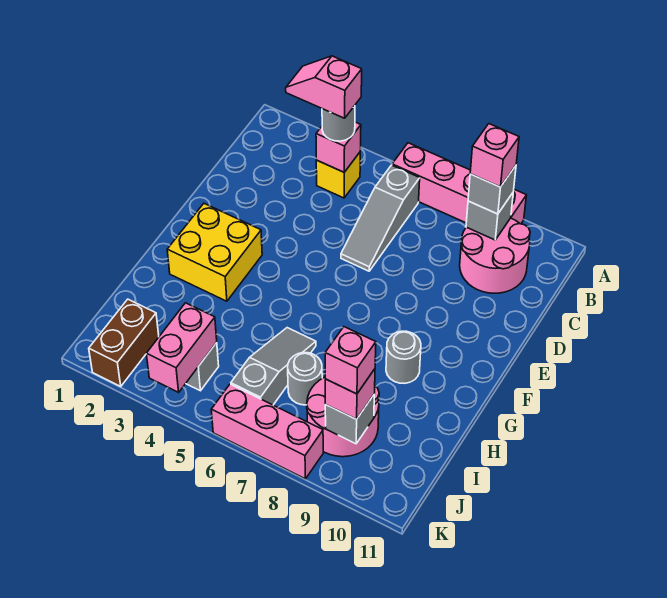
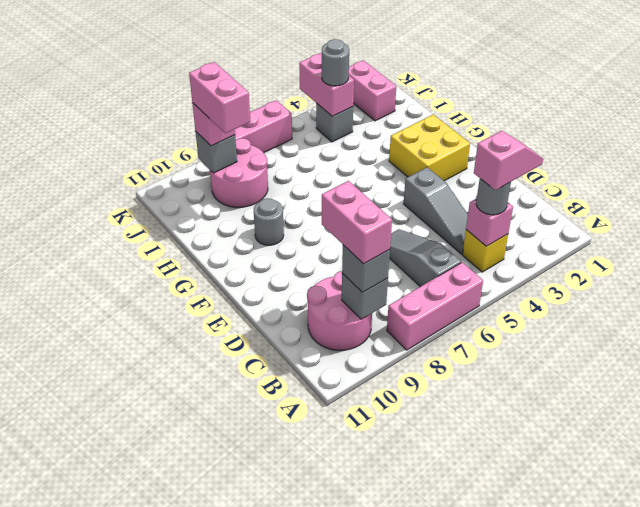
pink brick A6:A9 level 1 -> pink brick A6:A8 level 1
pink brick B9 level 4 -> pink brick B9:C9 level 4
grey slope H6:J6 level 1 top J -> grey slope C4:E4 level 1 top E
grey round brick I7 level 1 -> grey round brick J4 level 3
brown brick J2:K2 level 1 -> pink brick J2:K2 level 1
pink brick J9 level 4 -> pink brick I9:J9 level 4

